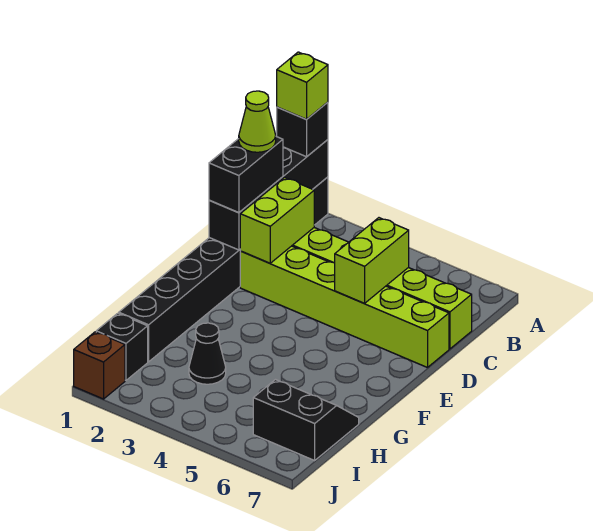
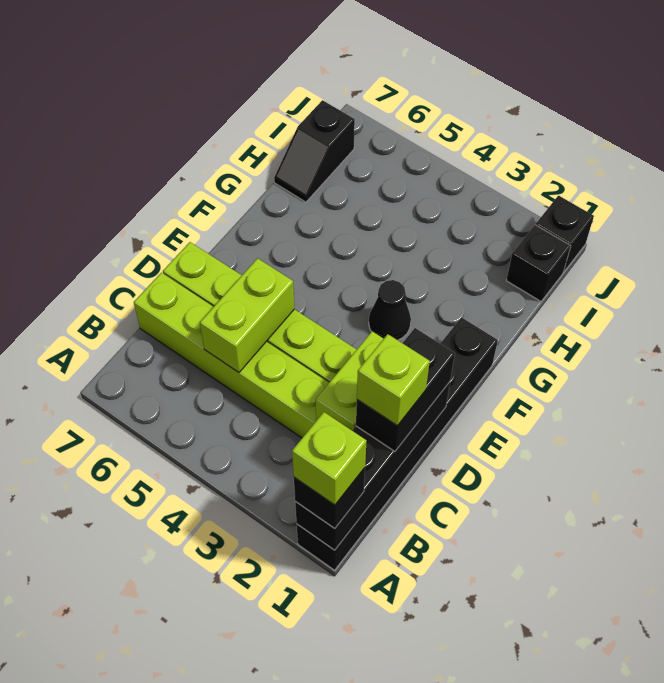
black brick A1:H1 level 1 -> black brick A1:F1 level 1
lime cone C1 level 4 -> lime brick C1 level 4
black cone H3 level 1 -> black cone F3 level 1
black slope H6:I7 level 1 top I -> black slope H7:I7 level 1 top I
brown brick J1 level 1 -> black brick J1 level 1

